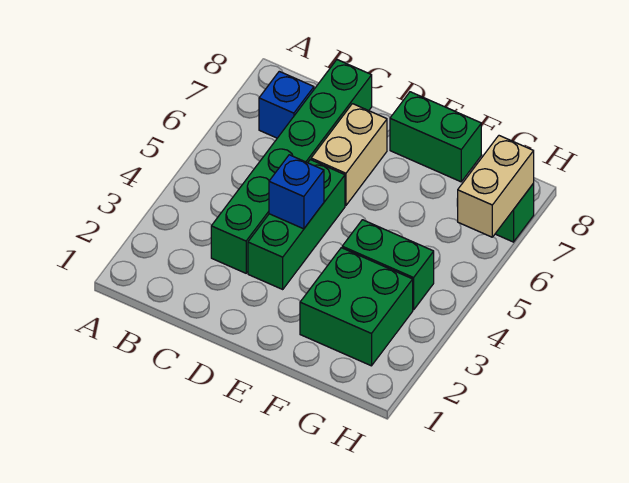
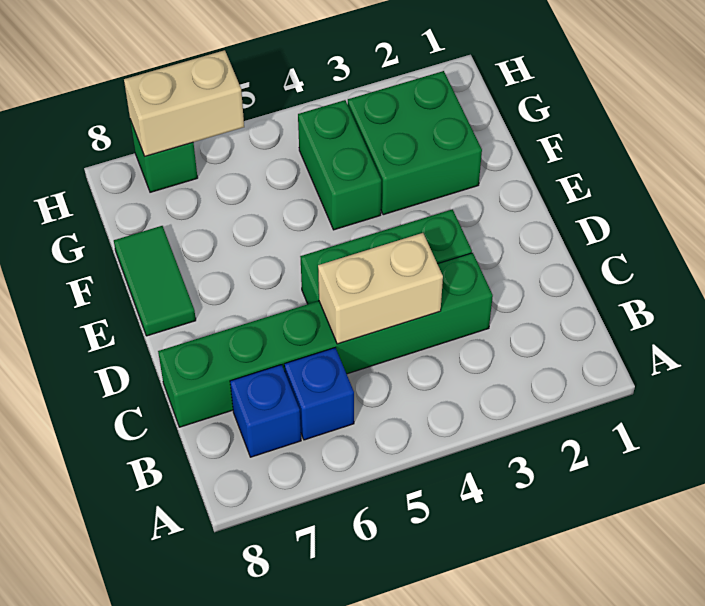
blue brick D4 level 2 -> blue brick B6 level 1
tan brick D6:D7 level 1 -> tan brick C4:C5 level 2
green brick E8:F8 level 1 -> green tile E8:F8 level 1

